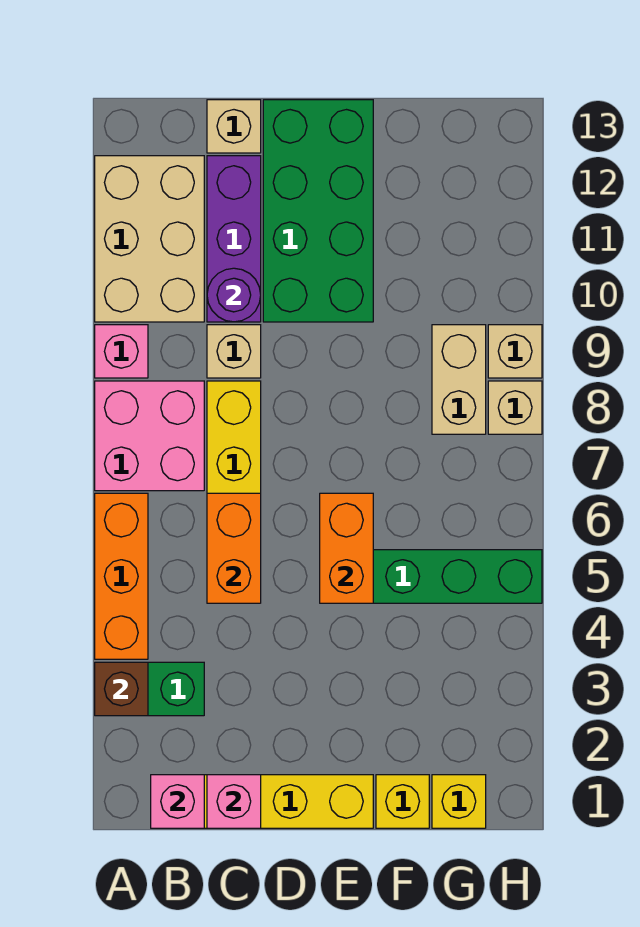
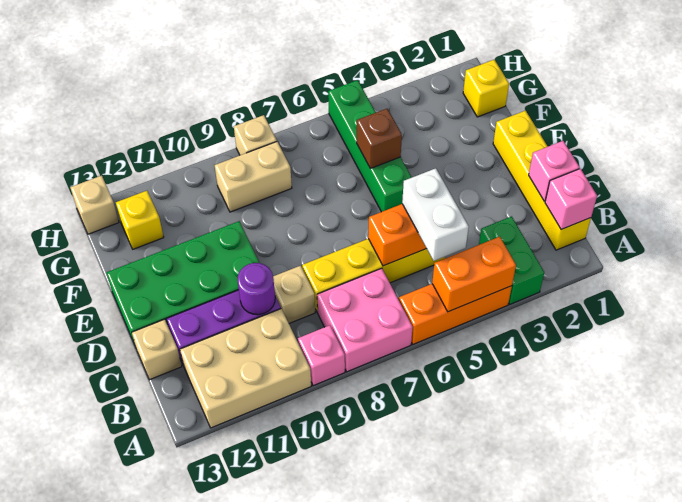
brown brick A3 level 2 -> brown brick F5 level 2
none -> white brick B5:C5 level 3
orange brick E5:E6 level 2 -> orange brick A4:A5 level 2
yellow brick F1 level 1 -> yellow brick G12 level 1
tan brick H9 level 1 -> tan brick H13 level 1

